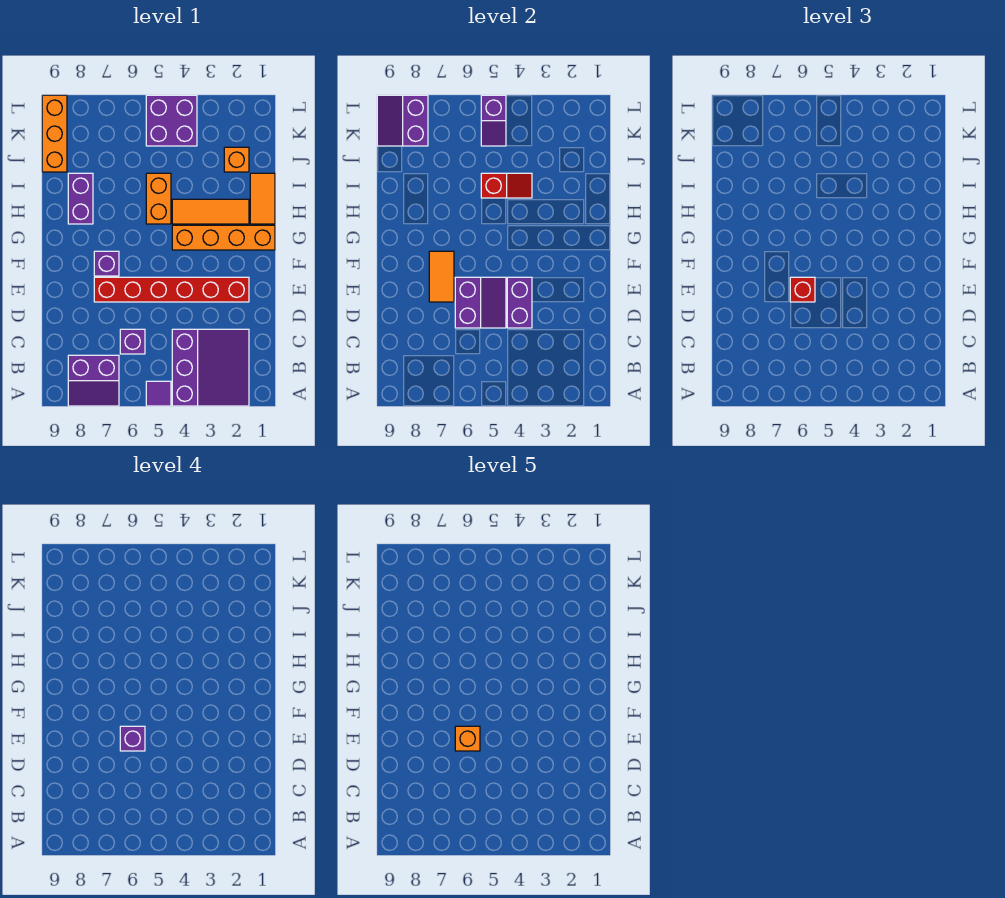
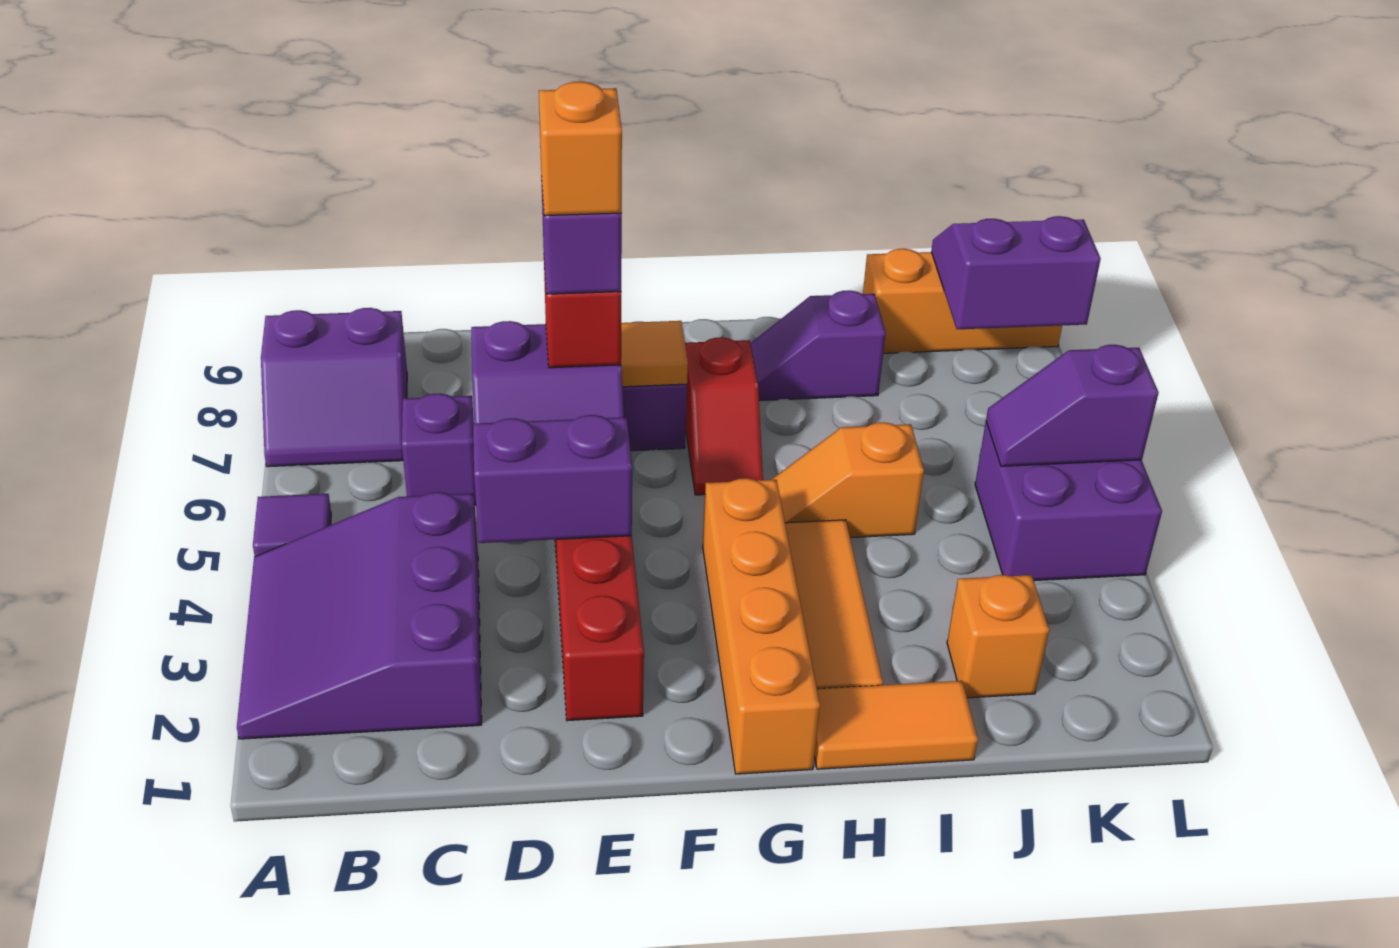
purple slope A2:C4 level 1 top 4 -> purple slope A2:C4 level 1 top C
purple slope A7:B8 level 1 top B -> purple slope A7:B8 level 1 top 8
orange brick H5:I5 level 1 -> orange slope H5:I5 level 1 top I
purple brick H8:I8 level 1 -> purple slope H8:I8 level 1 top I
red slope I4:I5 level 2 top 5 -> red slope G6:G7 level 1 top 7

